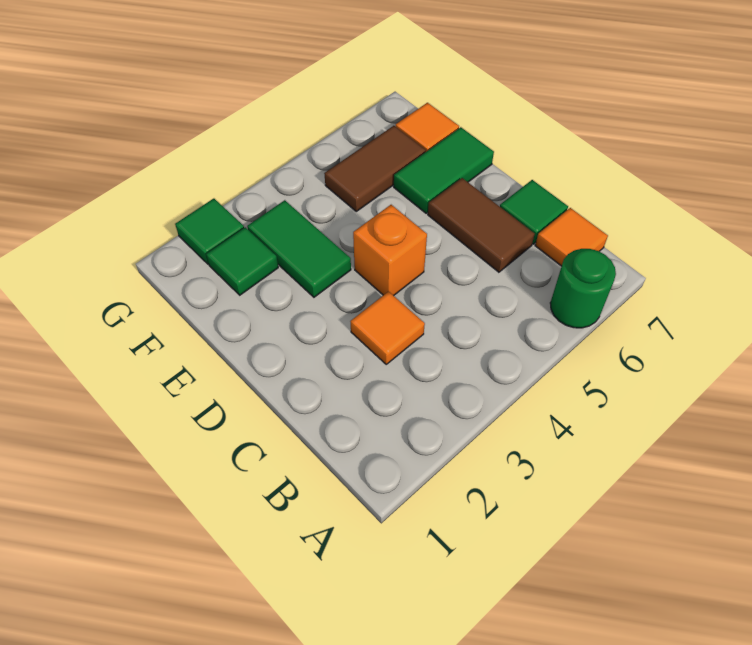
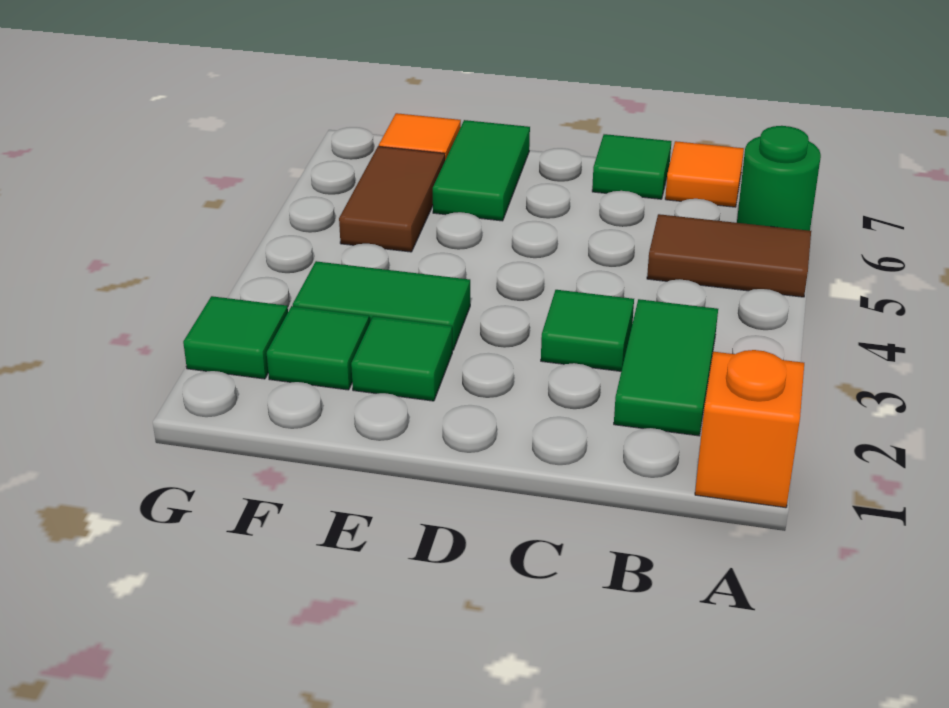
none -> green tile B2:B3 level 1
orange tile C3 level 1 -> green tile C3 level 1
brown tile C6:D6 level 1 -> brown tile A5:B5 level 1
orange brick D4 level 1 -> orange brick A1 level 1
none -> green tile E2 level 1

